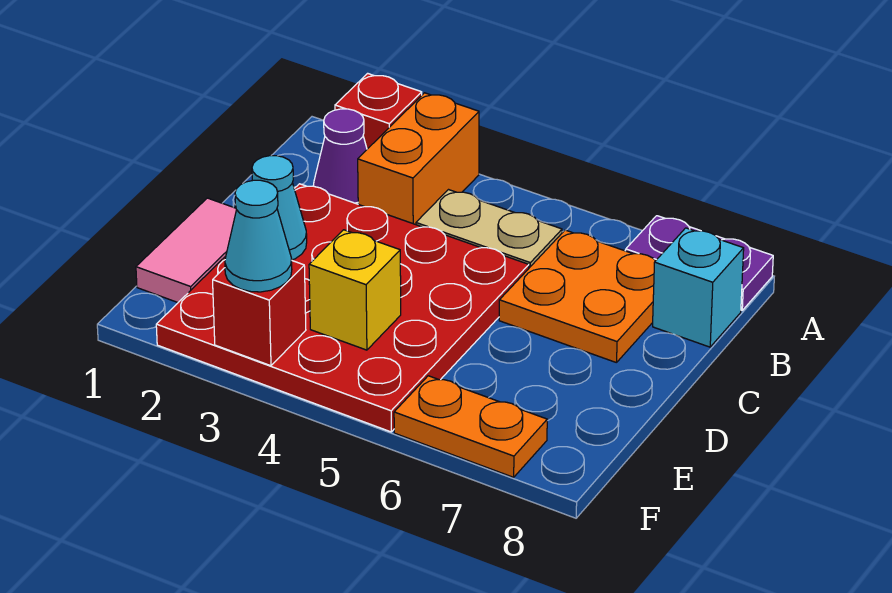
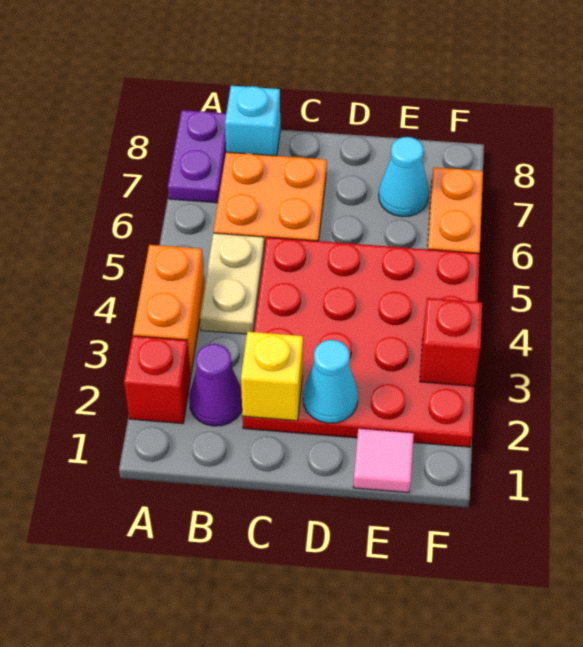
orange brick A3:B3 level 1 -> orange brick A3:A4 level 1
pink tile D1:E1 level 1 -> pink tile E1 level 1
yellow brick E4 level 2 -> yellow brick C2 level 2
cyan cone F3 level 3 -> cyan cone E7 level 1

